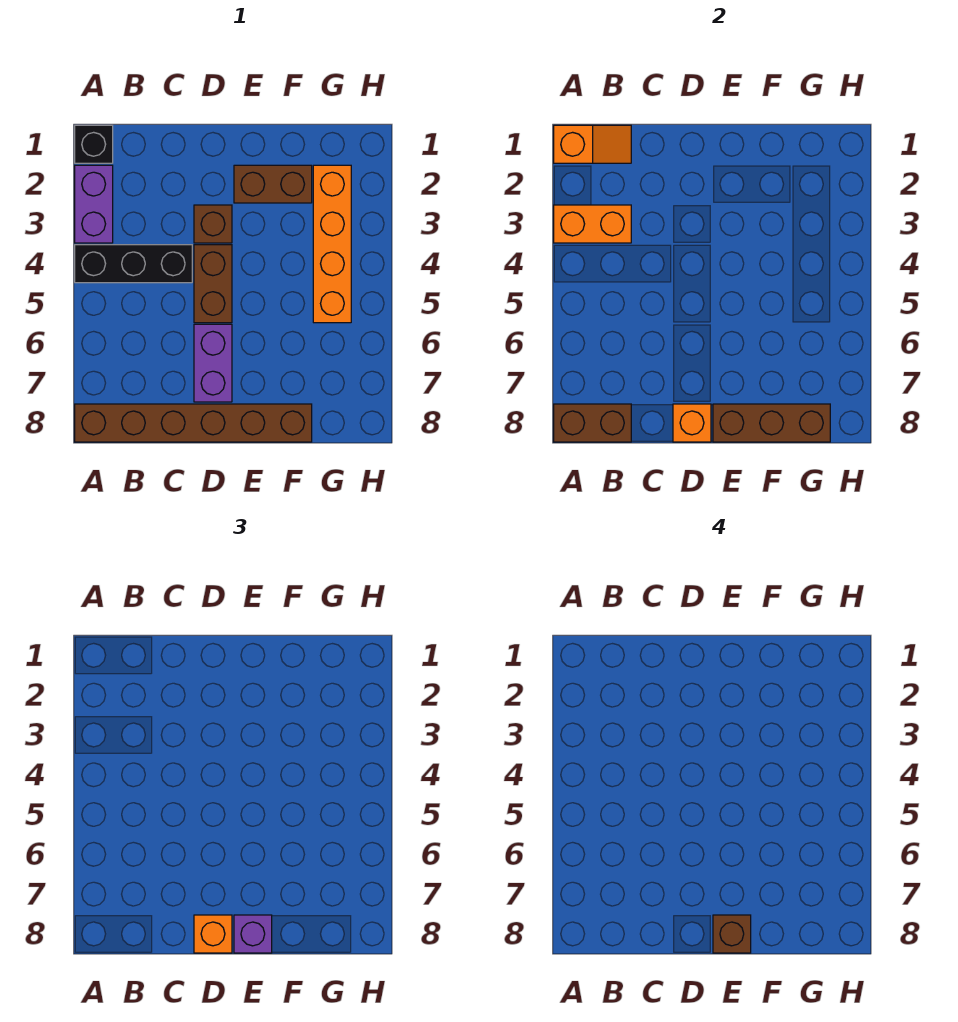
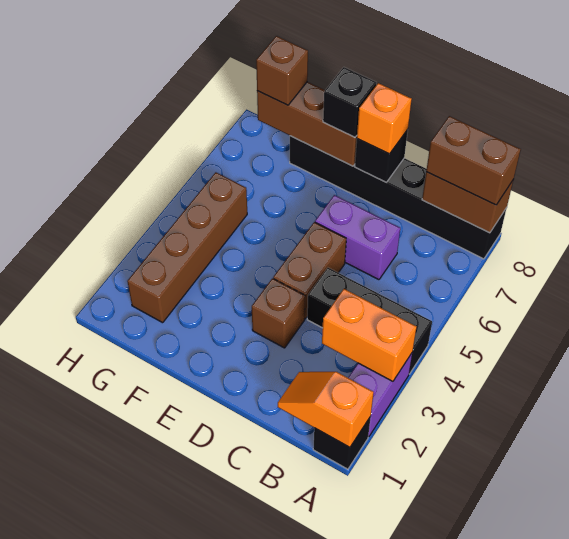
brown brick A8:F8 level 1 -> black brick A8:F8 level 1
purple brick D6:D7 level 1 -> purple brick C6:D6 level 1
orange brick D8 level 2 -> black brick D8 level 2
brown brick E2:F2 level 1 -> brown brick A8:B8 level 3
purple brick E8 level 3 -> black brick E8 level 3
brown brick E8 level 4 -> brown brick G8 level 3
orange brick G2:G5 level 1 -> brown brick G2:G5 level 1

